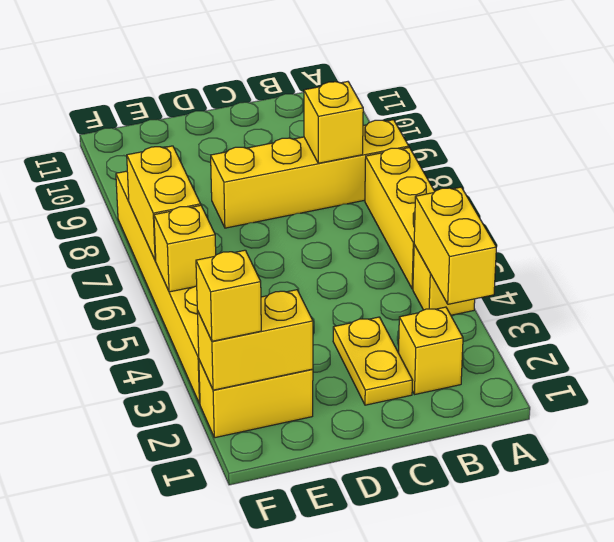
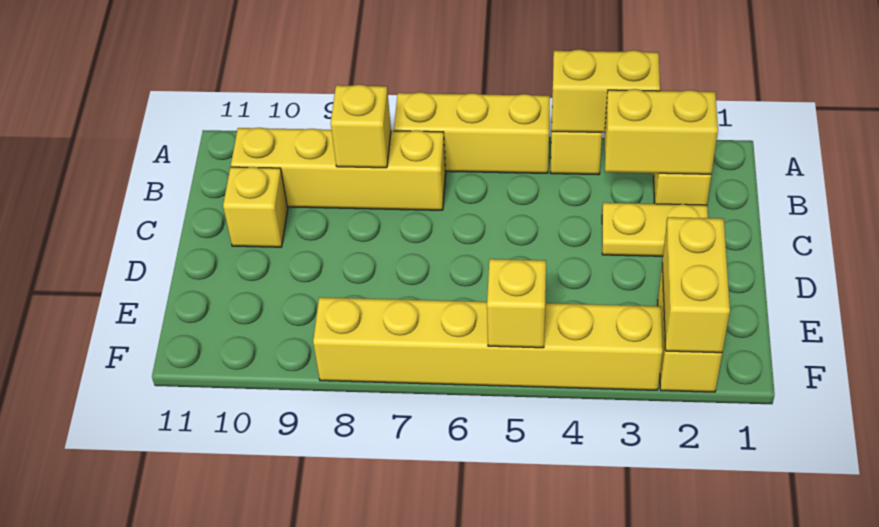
yellow brick A8:D8 level 1 -> yellow brick B7:B10 level 1
yellow brick F2 level 3 -> yellow brick C10 level 1
yellow brick F6:F7 level 2 -> yellow brick B2:B3 level 2

